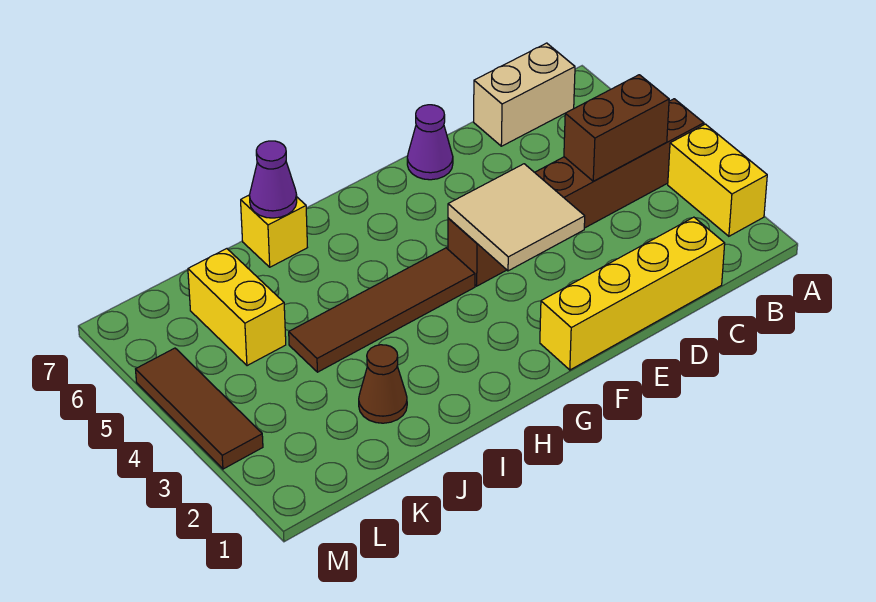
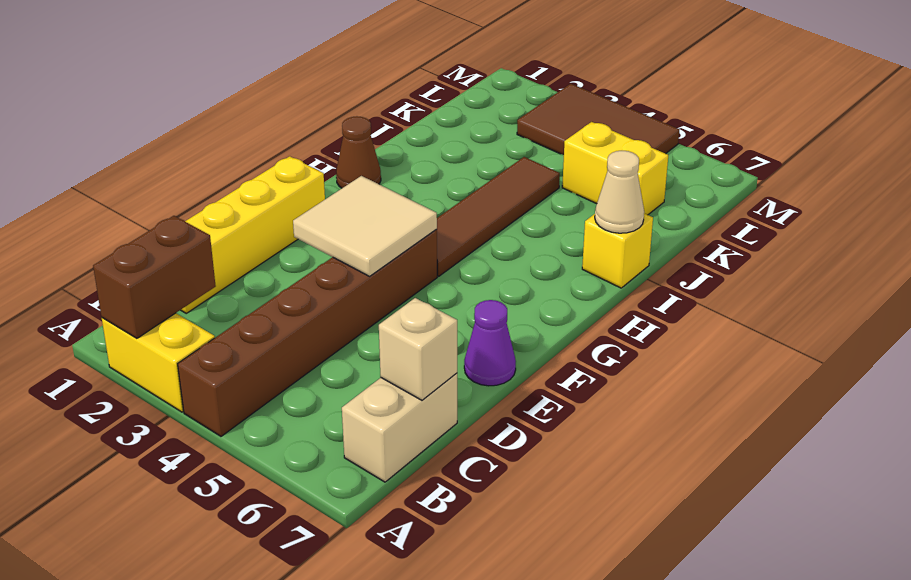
brown brick B4:C4 level 2 -> brown brick A2:B2 level 2
none -> tan brick C7 level 2
purple cone I7 level 2 -> tan cone I7 level 2
brown cone J2 level 1 -> brown cone H1 level 1
brown tile M3:M5 level 1 -> brown tile L3:M5 level 1

